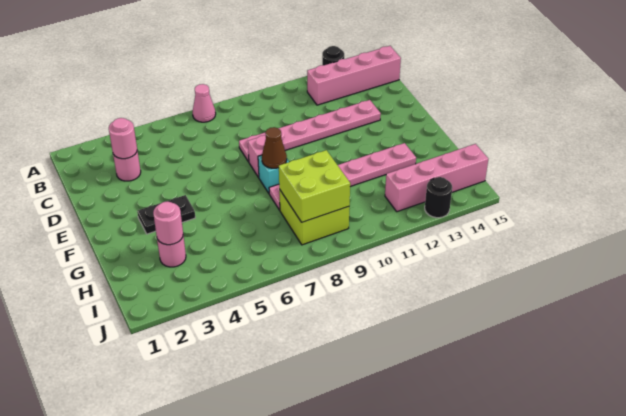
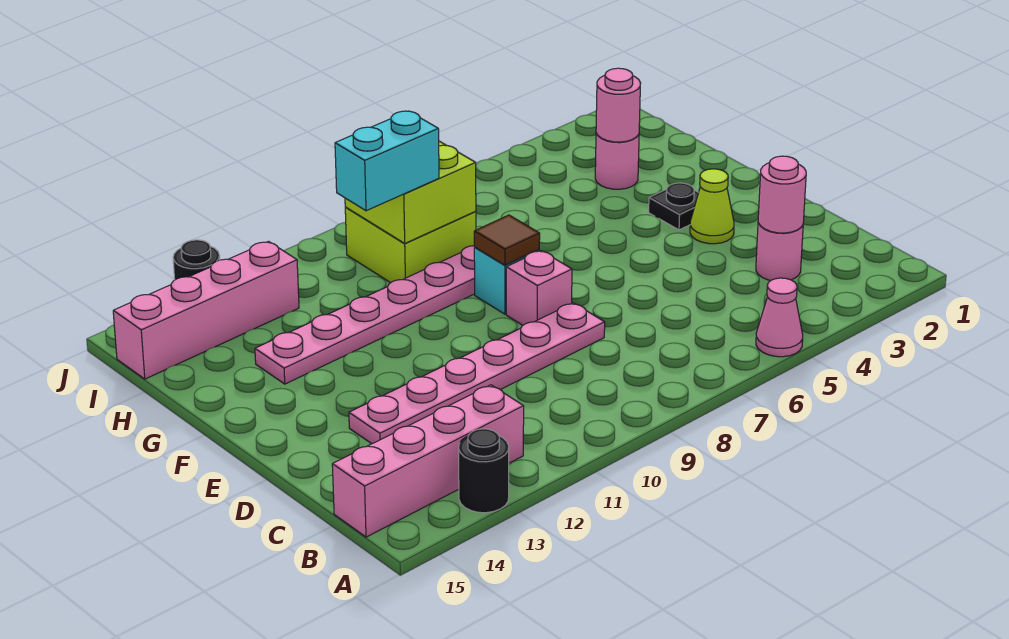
pink cone A7 level 1 -> pink cone A5 level 1
none -> lime cone E3 level 1
black plate F3:F4 level 1 -> black plate F3 level 1
brown cone F8 level 2 -> brown tile F8 level 2
none -> cyan brick H9:H10 level 3

